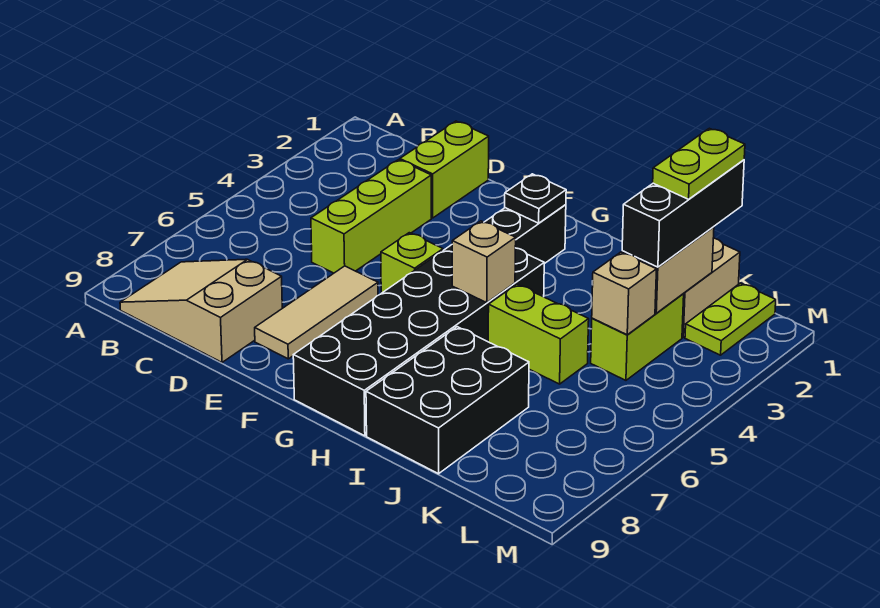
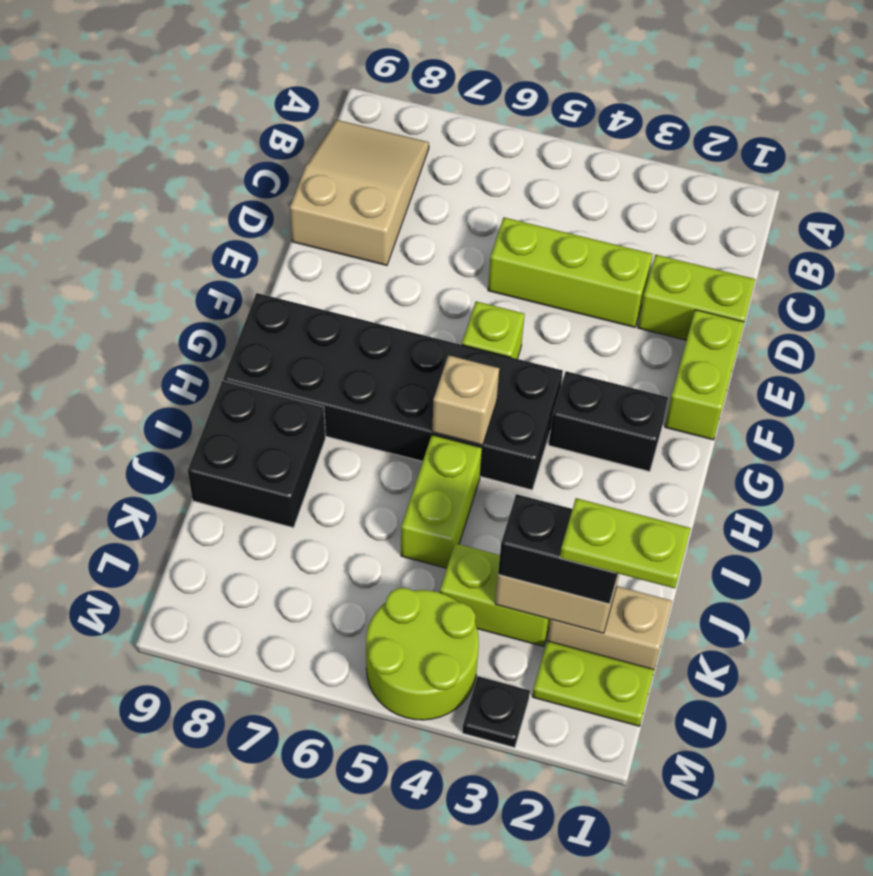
none -> lime brick E1:F1 level 1
tan tile E6:E8 level 1 -> none
black plate G2 level 2 -> black plate M3 level 1
black brick I7:J9 level 1 -> black brick I8:J9 level 1
black brick K1:K3 level 3 -> black brick K2:K3 level 3
tan brick K4 level 2 -> none
none -> lime round brick L4:M5 level 1

